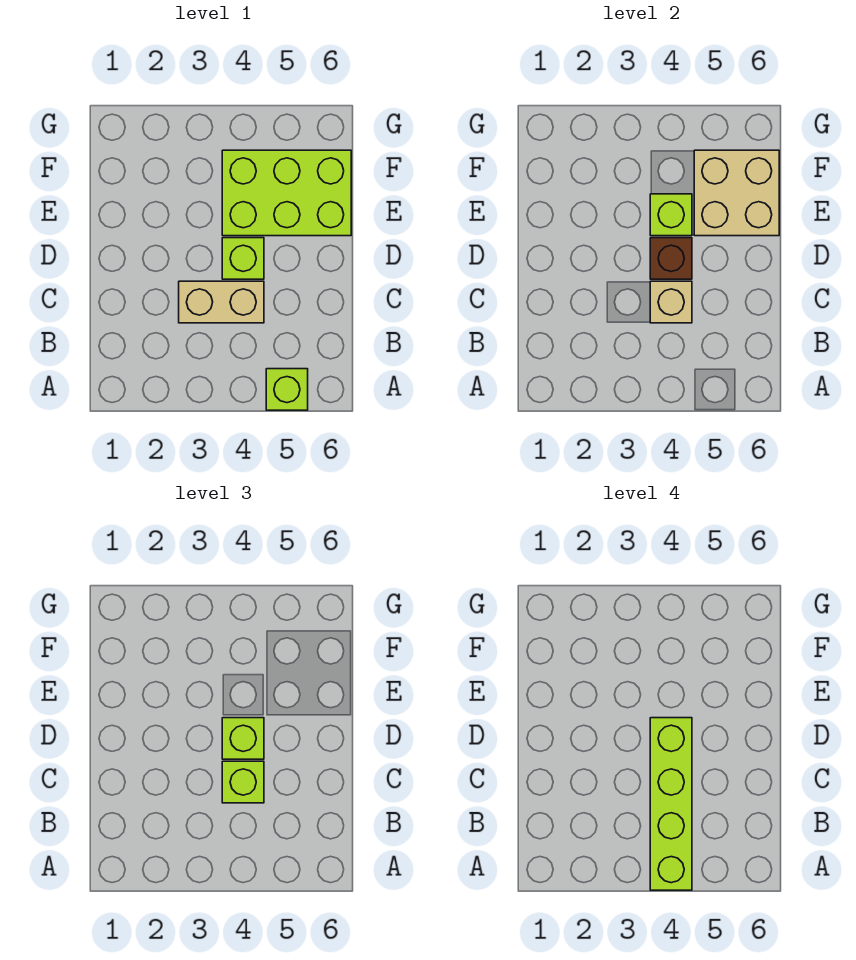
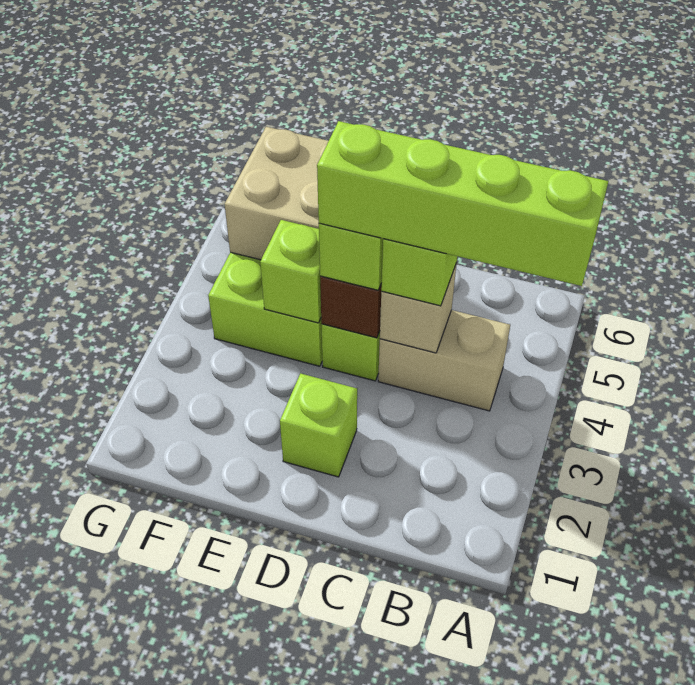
lime brick A5 level 1 -> lime brick D2 level 1
tan brick C3:C4 level 1 -> tan brick B4:C4 level 1

